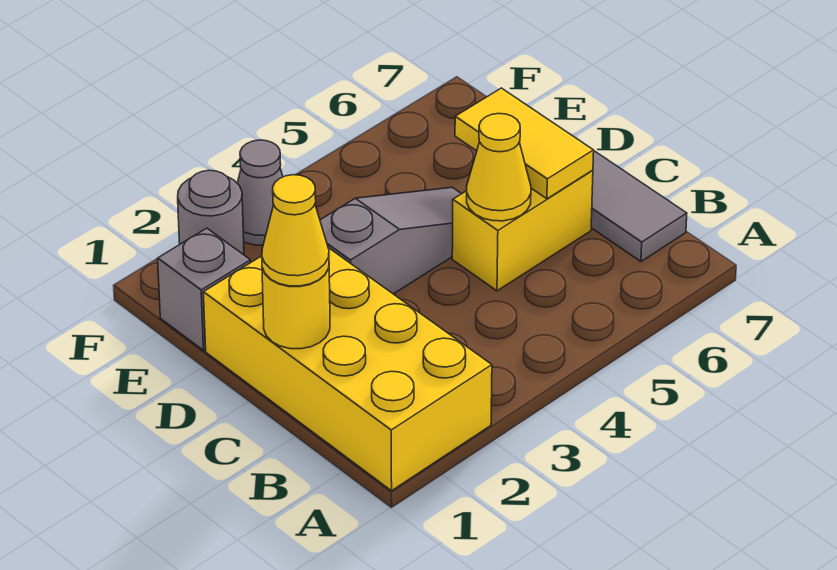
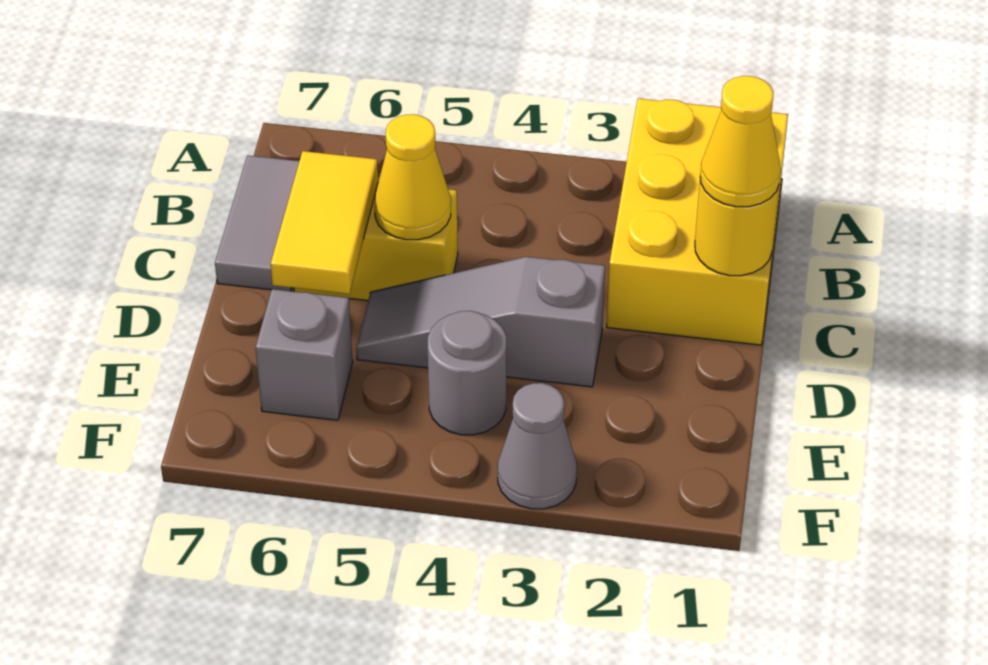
yellow brick A1:D2 level 1 -> yellow brick A1:C2 level 1
grey brick E1 level 1 -> grey brick E6 level 1
grey round brick F2 level 1 -> grey round brick E4 level 1

